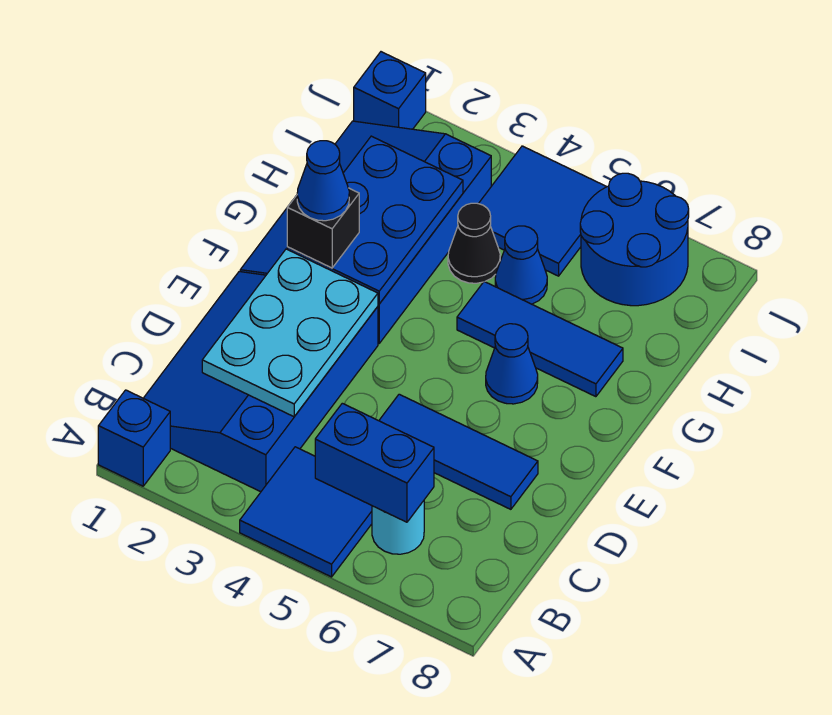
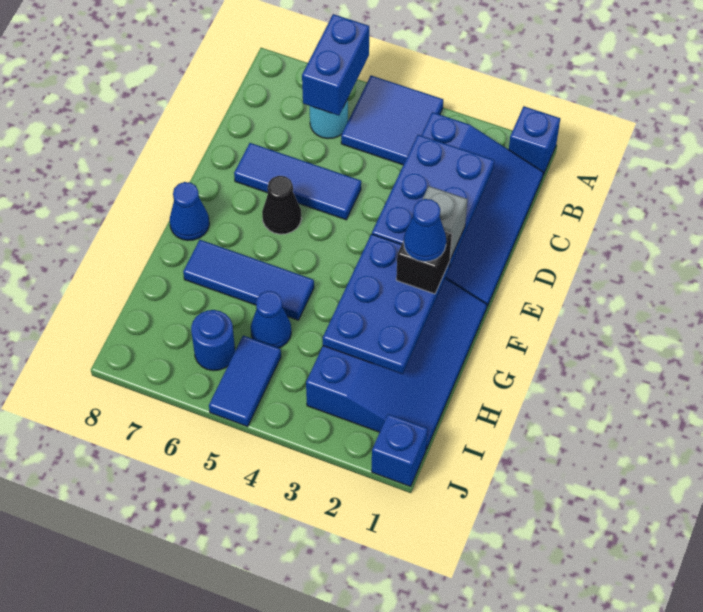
blue brick B5:B6 level 2 -> blue brick A6:B6 level 2
cyan plate C2:E3 level 2 -> blue plate C2:E3 level 2
none -> grey brick E2 level 3
blue cone F6 level 1 -> blue cone F8 level 1
black cone H4 level 1 -> black cone E6 level 1
blue tile I4:J5 level 1 -> blue tile I5:J5 level 1
blue round brick I6:J7 level 1 -> blue round brick I6 level 1

